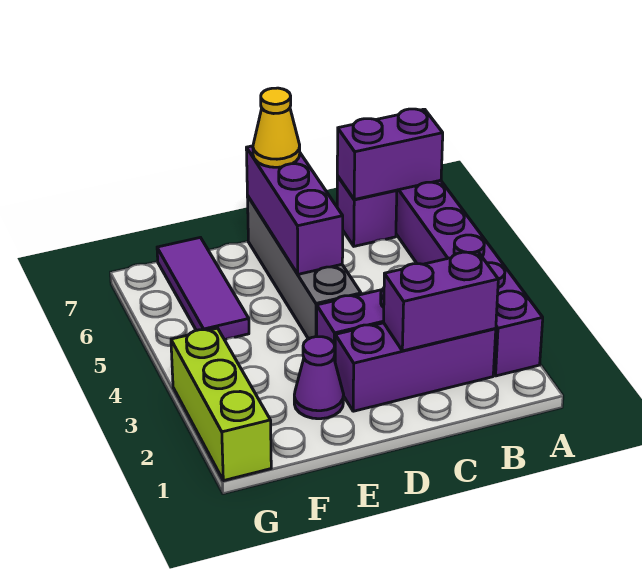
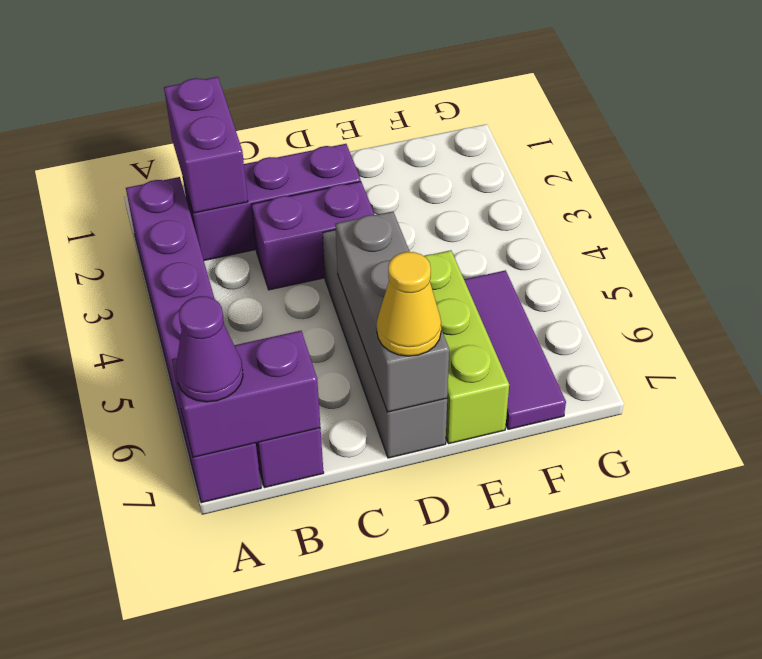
purple brick B2:C2 level 2 -> purple brick B1:B2 level 2
purple brick D5:D7 level 2 -> grey brick D5:D7 level 2
purple cone E2 level 1 -> purple cone A7 level 3
lime brick G1:G3 level 1 -> lime brick E5:E7 level 1

